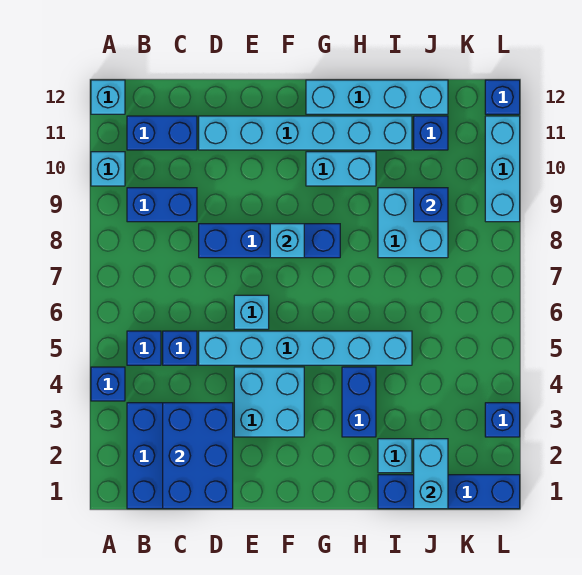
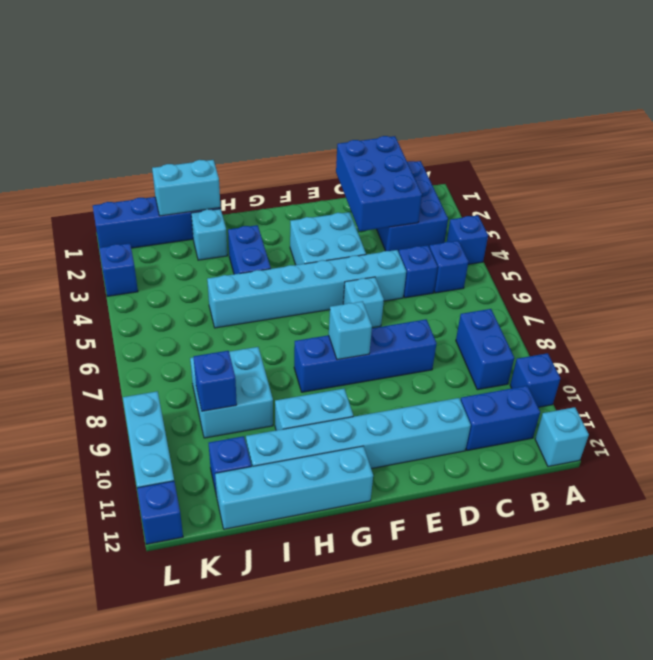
cyan brick A10 level 1 -> blue brick A10 level 1
blue brick B9:C9 level 1 -> blue brick B8:B9 level 1
cyan brick J1:J2 level 2 -> cyan brick I1:J1 level 2

